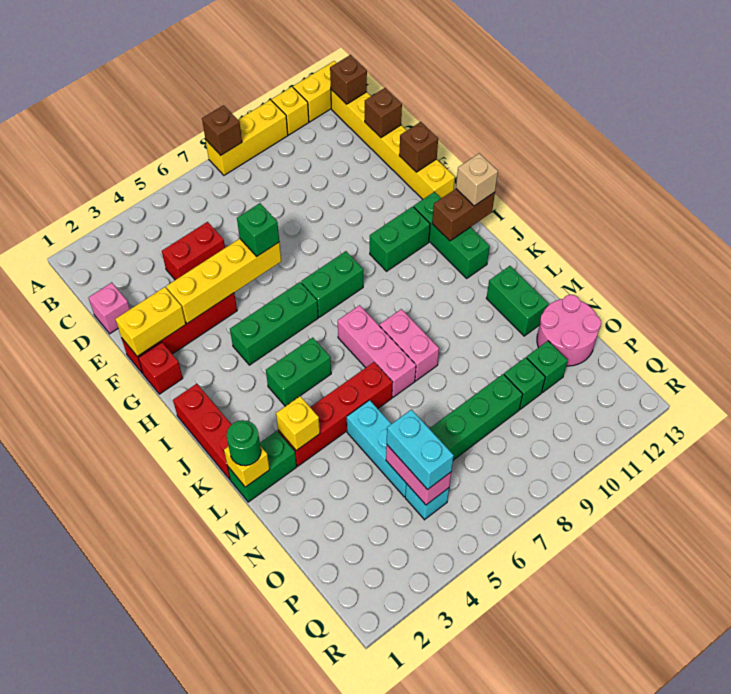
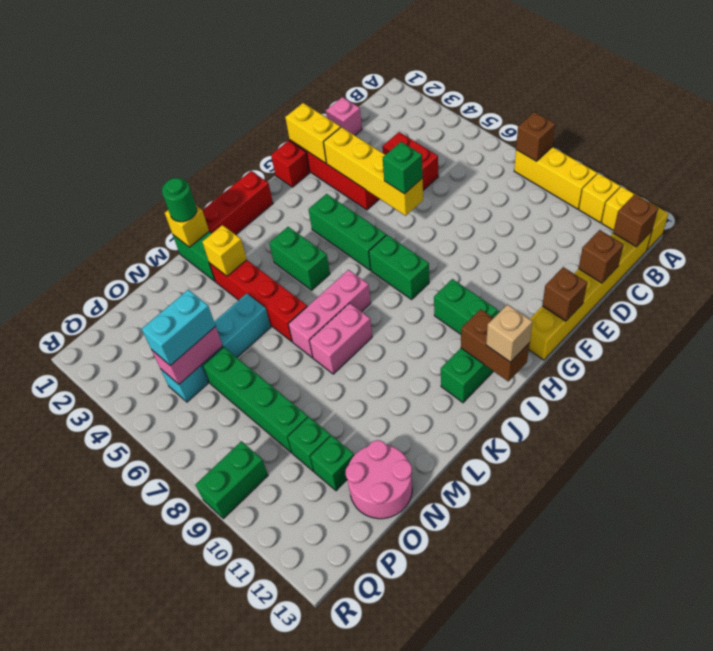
green brick L12:M12 level 1 -> green brick Q9:R9 level 1

